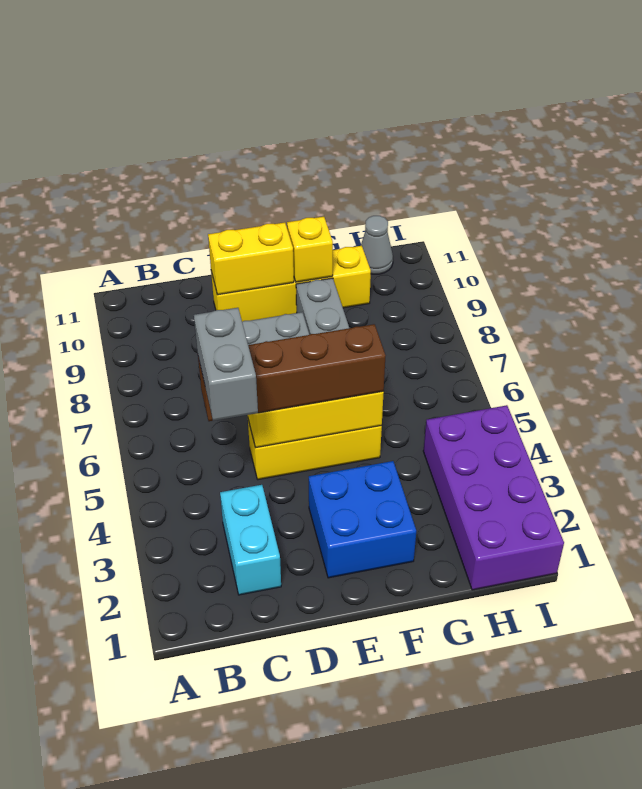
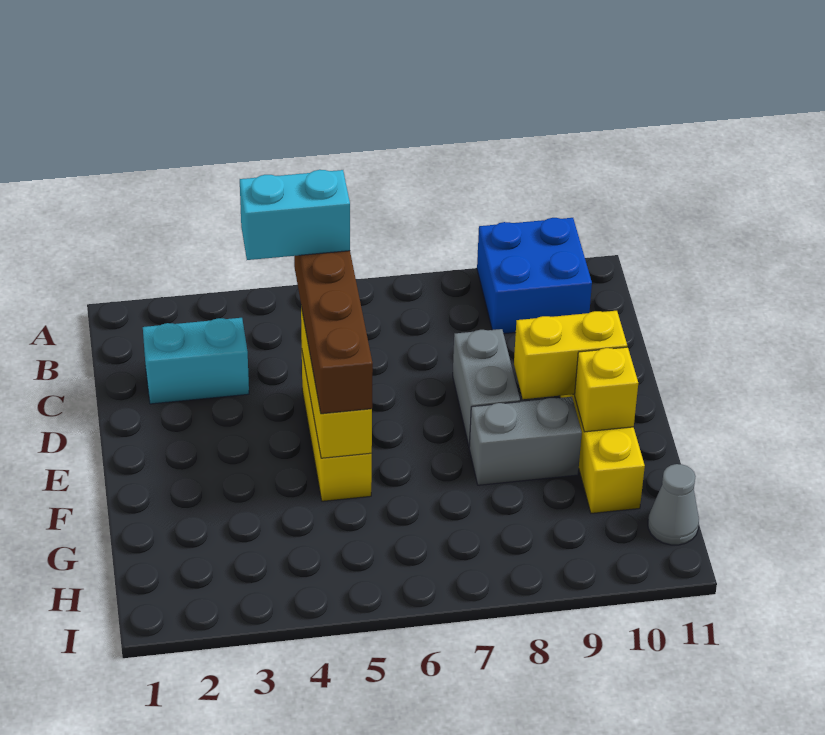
grey brick C4:C5 level 4 -> cyan brick C4:C5 level 4
yellow brick D10:E10 level 2 -> yellow brick E9:E10 level 2
blue brick E2:F3 level 1 -> blue brick A9:B10 level 1
purple brick H1:I4 level 1 -> none

